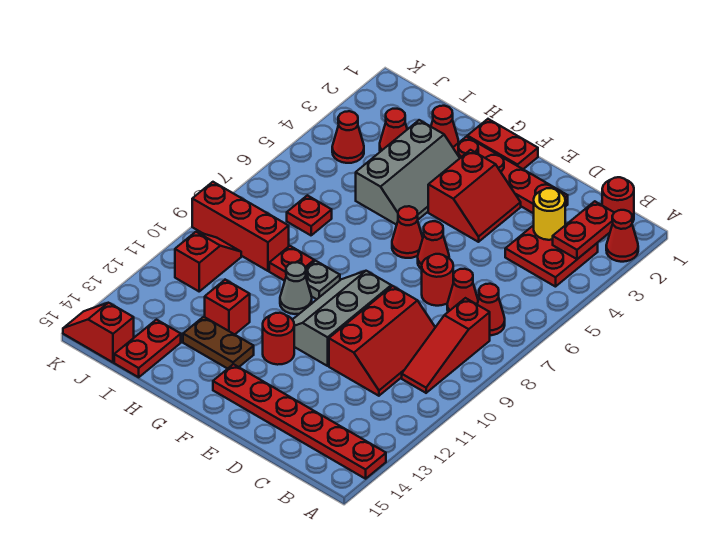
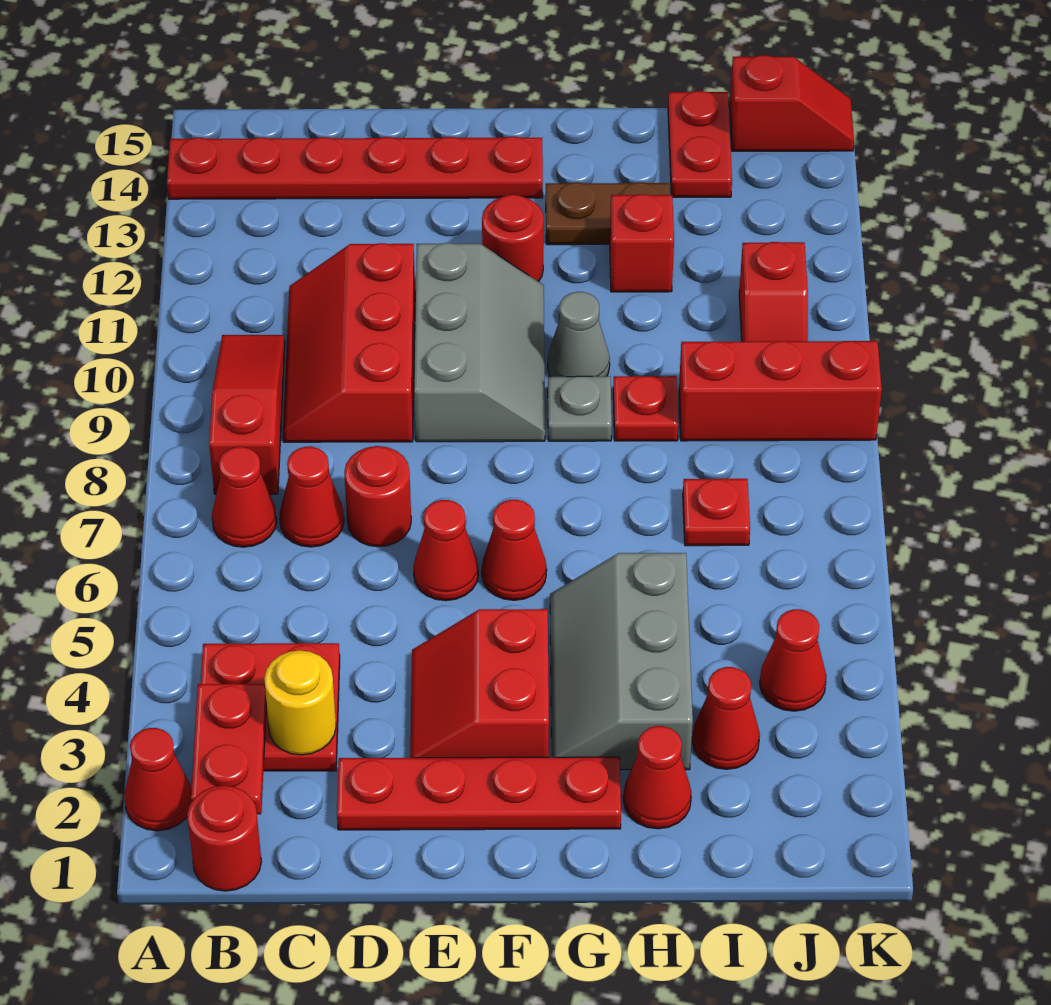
red plate F1:G1 level 1 -> none

